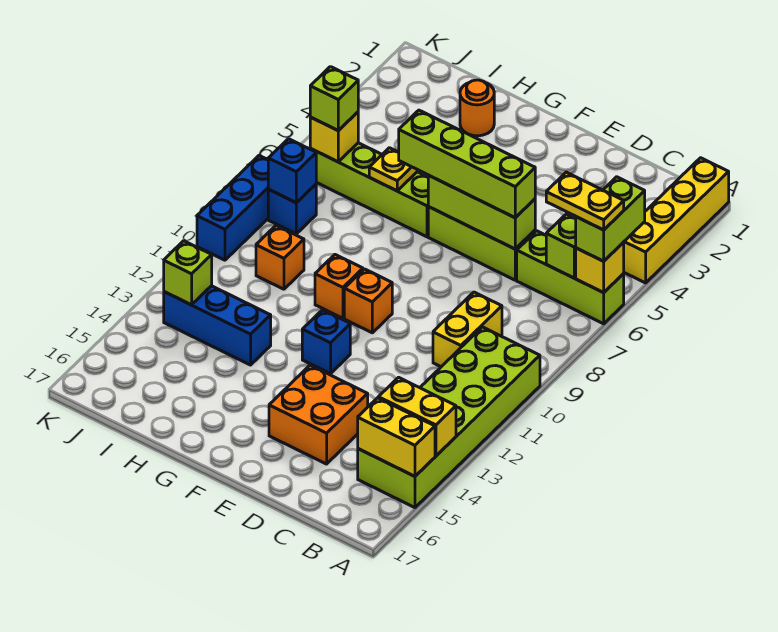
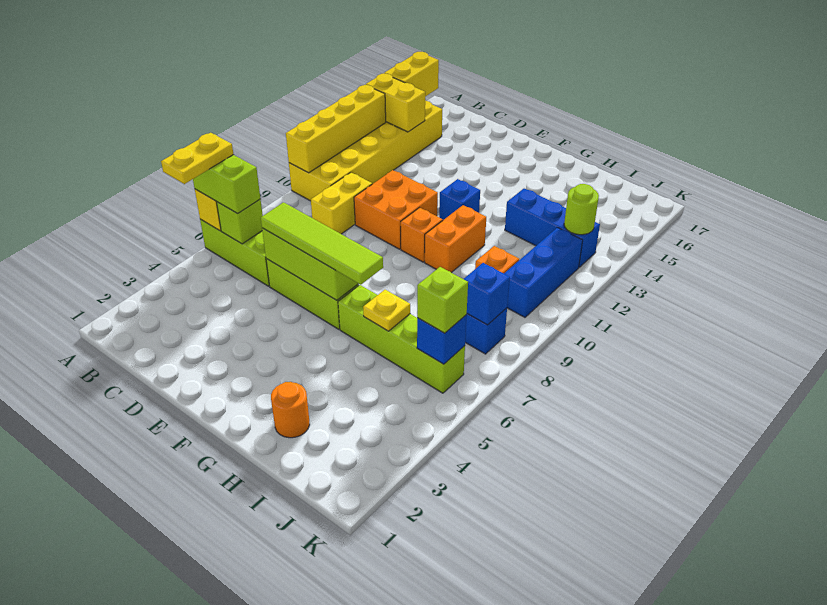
yellow brick A1:A4 level 1 -> yellow brick A10:A13 level 2
lime brick A5:A6 level 3 -> lime brick A6:B6 level 3
yellow plate A6:B6 level 4 -> yellow plate A5:A6 level 4
lime brick A10:B15 level 1 -> yellow brick A10:B15 level 1
yellow brick A15:B15 level 2 -> yellow brick A15:A16 level 2
lime brick D6:G6 level 3 -> lime tile D6:G6 level 3
orange brick D14:E15 level 1 -> orange brick D10:E11 level 1
orange brick G10 level 1 -> orange brick G10:G11 level 1
yellow brick J6 level 2 -> blue brick J6 level 2
lime brick J13 level 2 -> lime round brick J13 level 2
blue brick K8:K10 level 1 -> blue brick J10:J12 level 1

